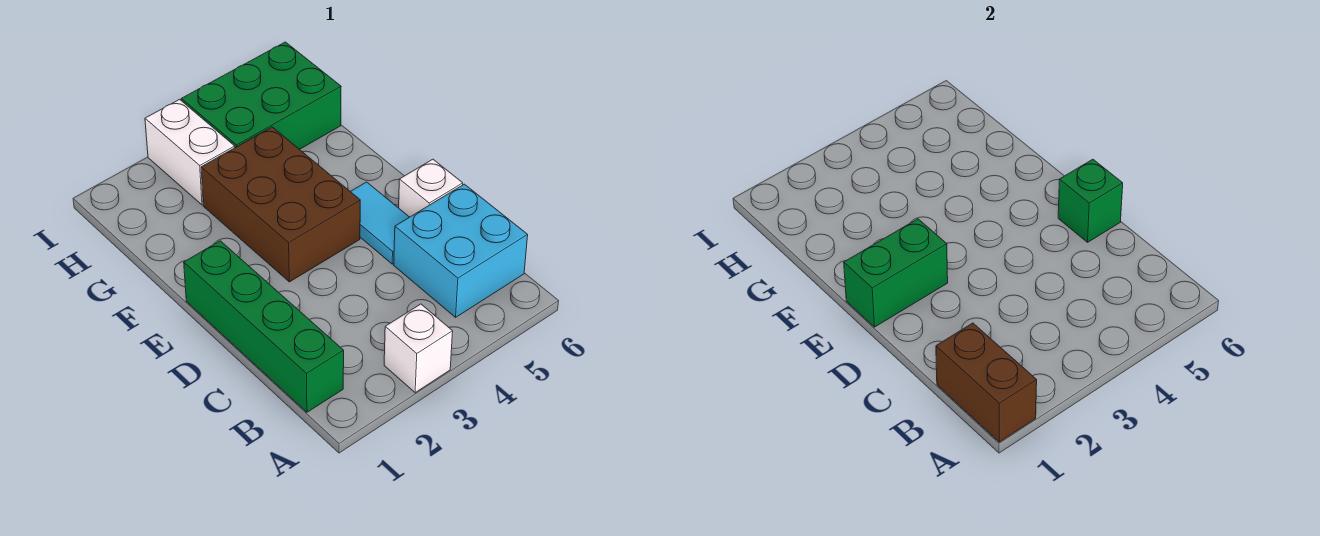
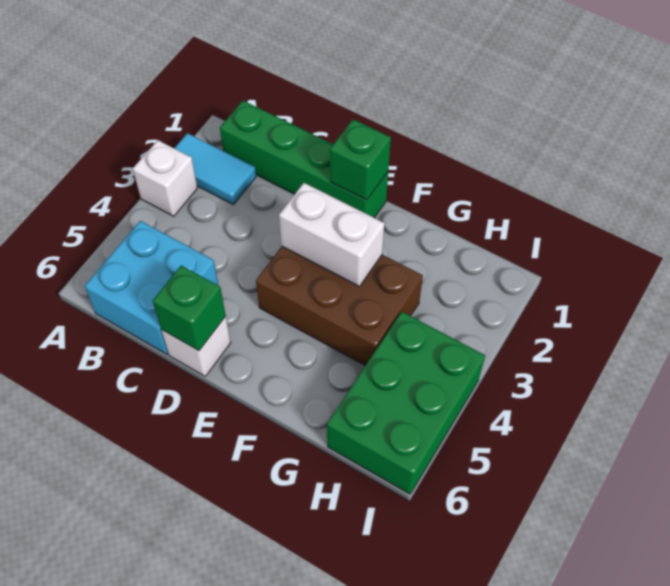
brown brick A1:B1 level 2 -> none
cyan tile D5:E5 level 1 -> cyan tile A2:B2 level 1
green brick E1:E2 level 2 -> green brick E1 level 2
white brick H3:I3 level 1 -> white brick E3:F3 level 2

